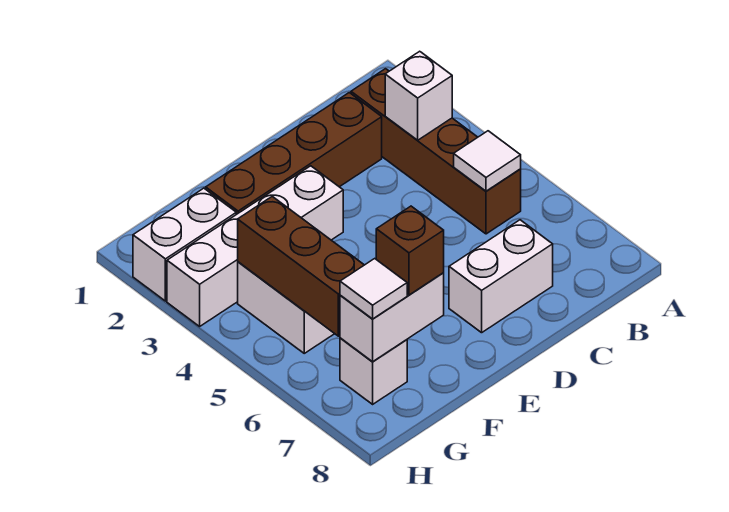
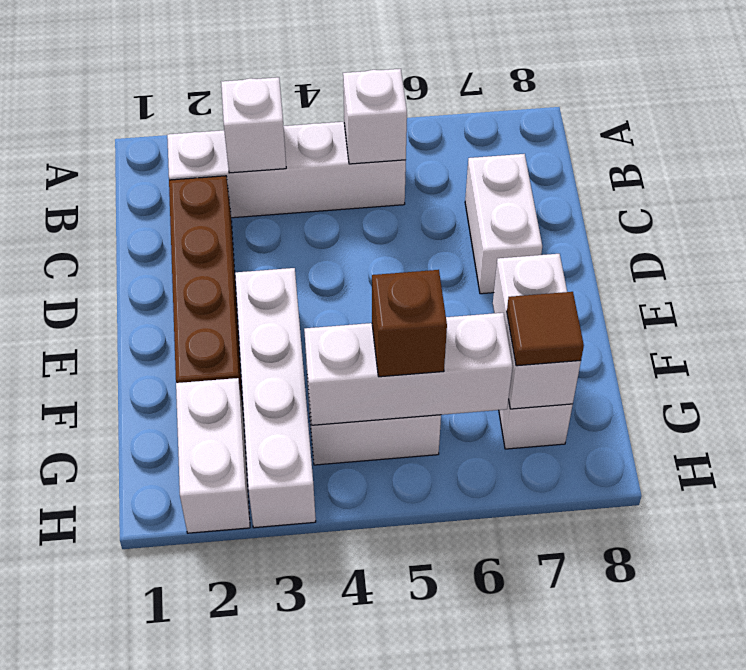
brown brick B2:B5 level 1 -> white brick B2:B5 level 1
white tile B5 level 2 -> white brick B5 level 2
brown brick F7 level 3 -> brown brick G5 level 3
brown brick G4:G6 level 2 -> white brick G4:G6 level 2
white tile G7 level 3 -> brown tile G7 level 3

